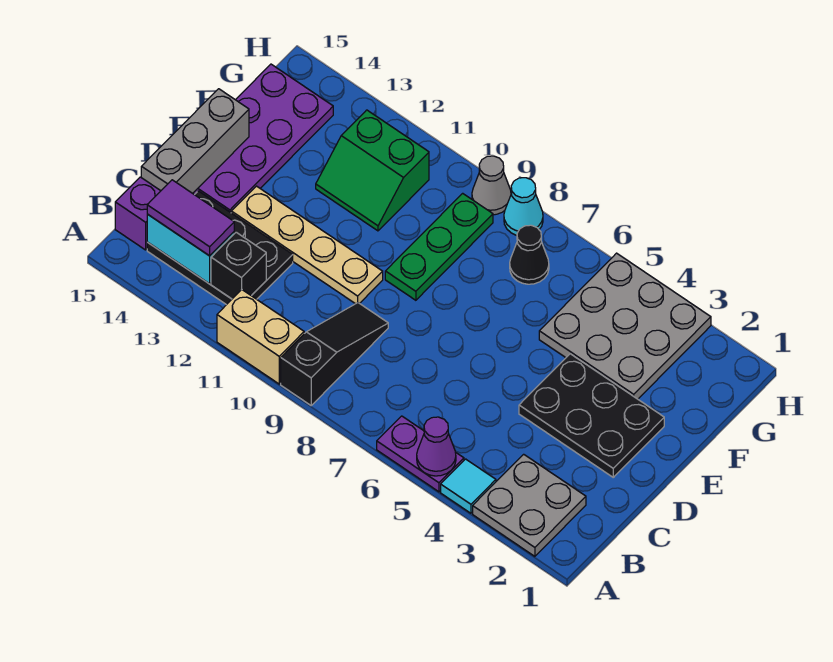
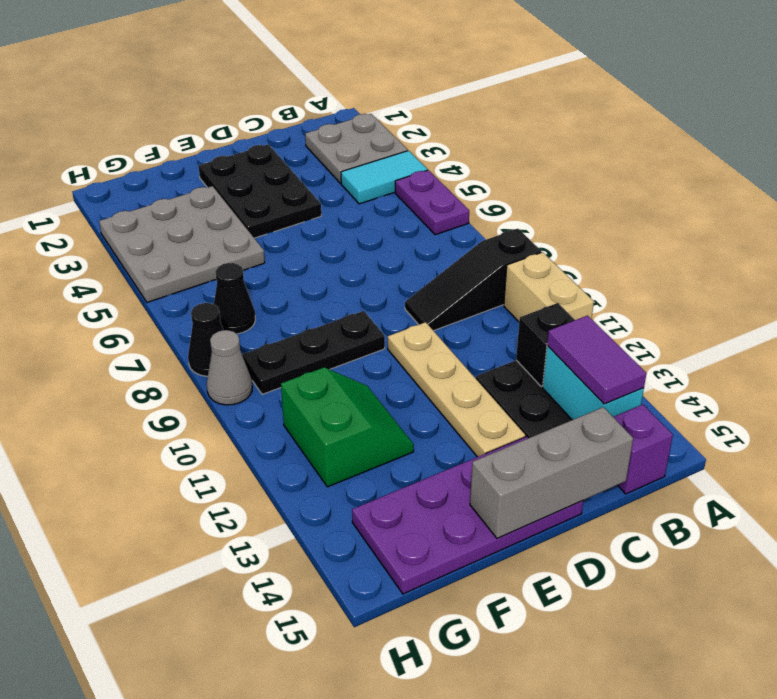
cyan tile A4 level 1 -> cyan tile A4:B4 level 1
purple cone A5 level 2 -> none
green plate E9:G9 level 1 -> black plate E9:G9 level 1
cyan cone H8 level 1 -> black cone H8 level 1

